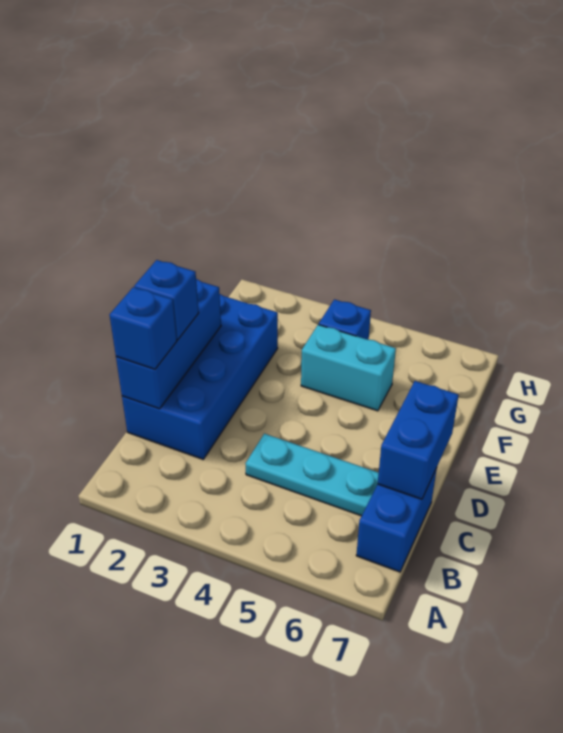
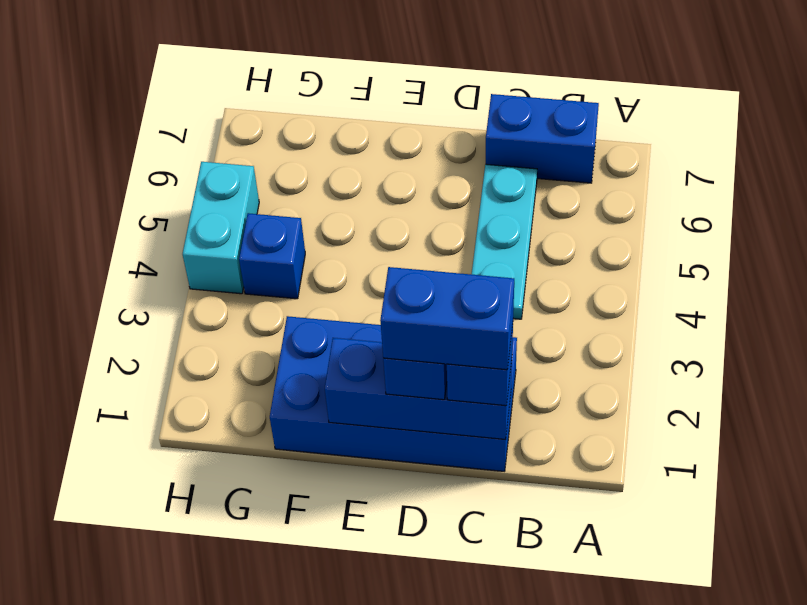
blue brick C7:D7 level 2 -> blue brick C1:D1 level 4
cyan brick F4:F5 level 1 -> cyan brick H4:H5 level 1

